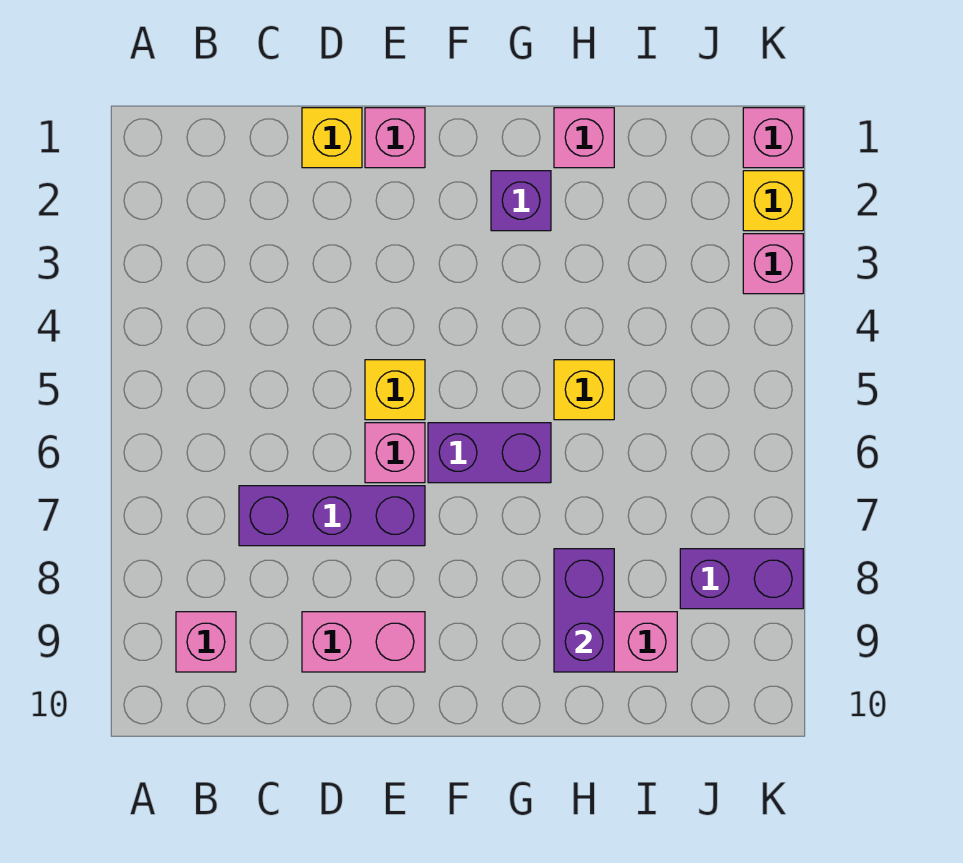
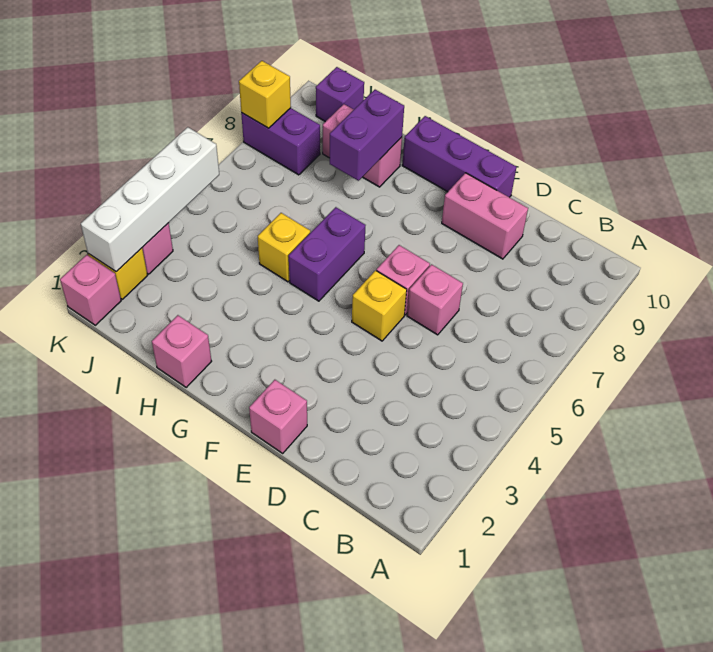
pink brick B9 level 1 -> pink brick D6 level 1
purple brick C7:E7 level 1 -> purple brick E10:G10 level 1
yellow brick D1 level 1 -> yellow brick K8 level 2
purple brick F6:G6 level 1 -> purple brick G5:G6 level 1
purple brick G2 level 1 -> purple brick J10 level 1
none -> white brick K2:K5 level 2

